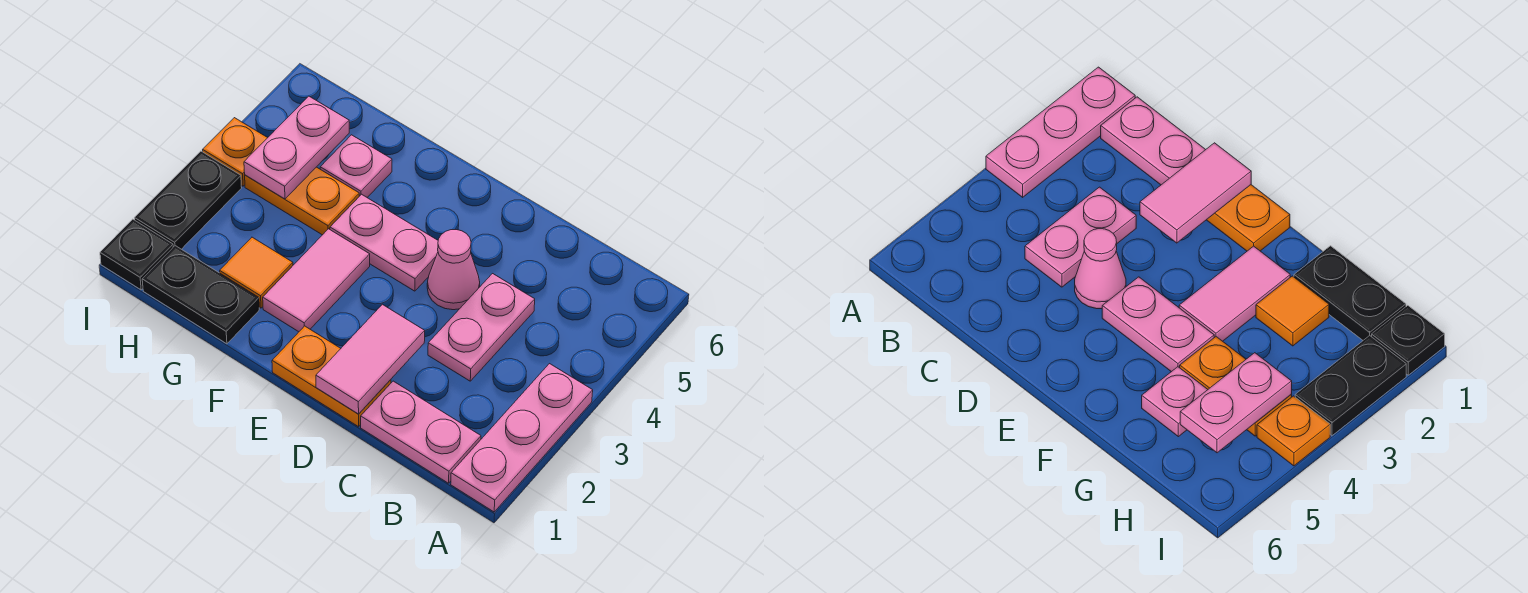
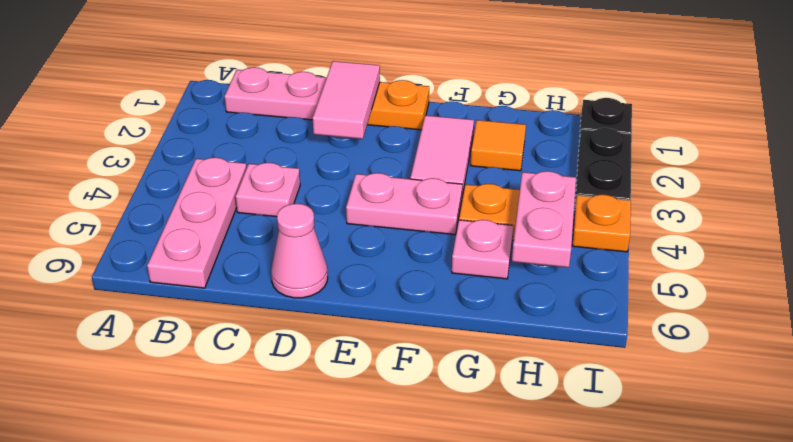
pink plate A1:A3 level 1 -> pink plate B4:B6 level 1
pink plate C3:C4 level 1 -> pink plate C4 level 1
pink cone D4 level 1 -> pink cone D6 level 1
black plate G1:H1 level 1 -> none

